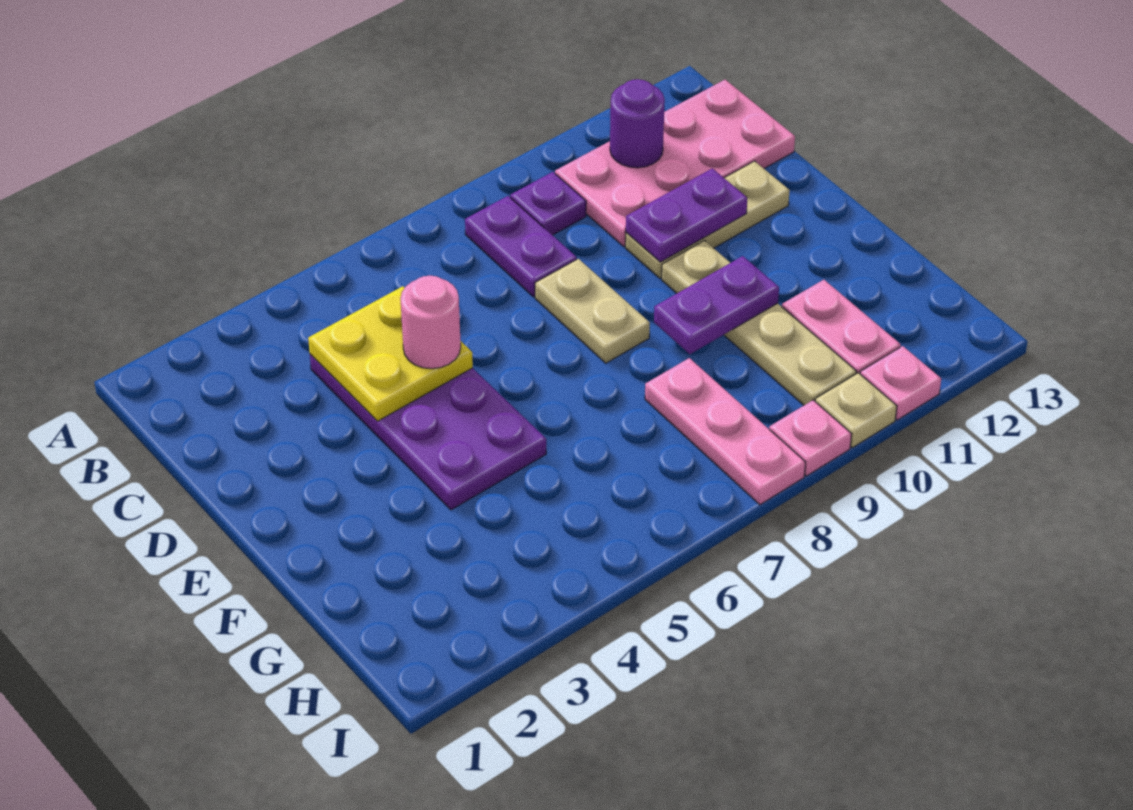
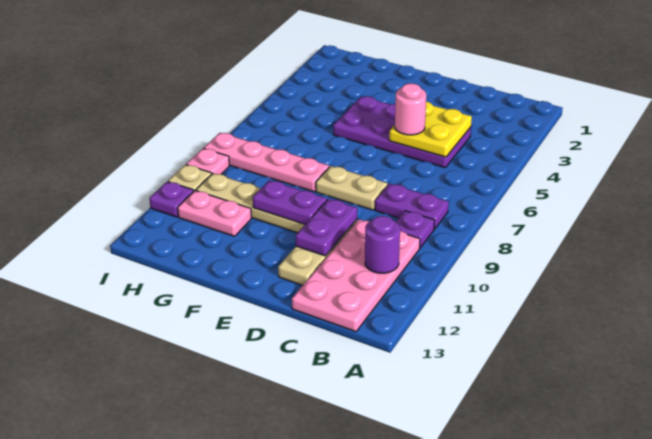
purple plate F9:F10 level 2 -> purple plate E10:F10 level 2
pink plate G8:I8 level 1 -> pink plate F8:I8 level 1
pink plate I11 level 1 -> purple plate I11 level 1

